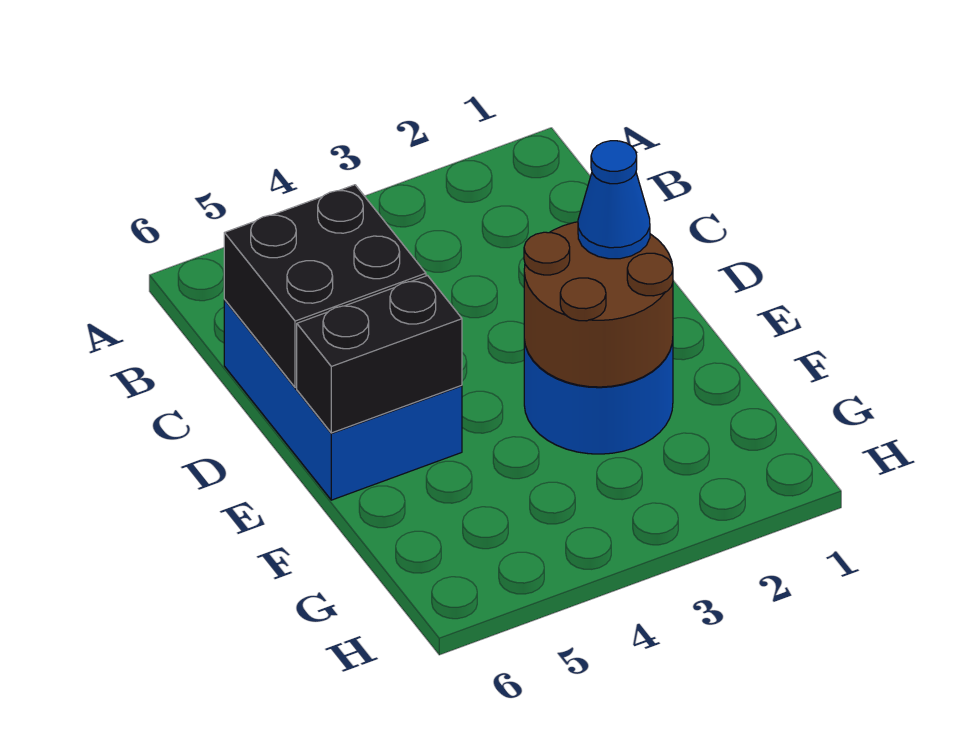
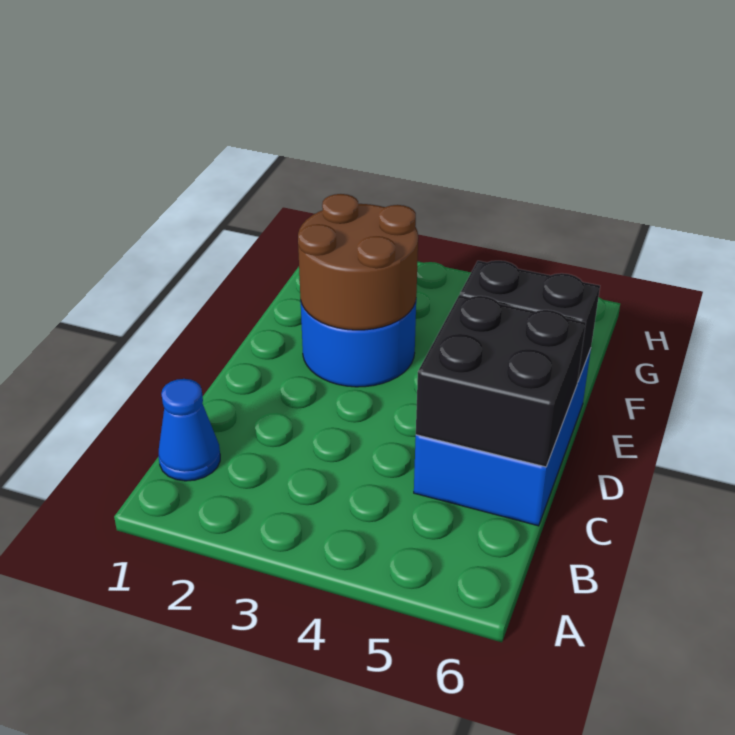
blue cone E2 level 3 -> blue cone B1 level 1

